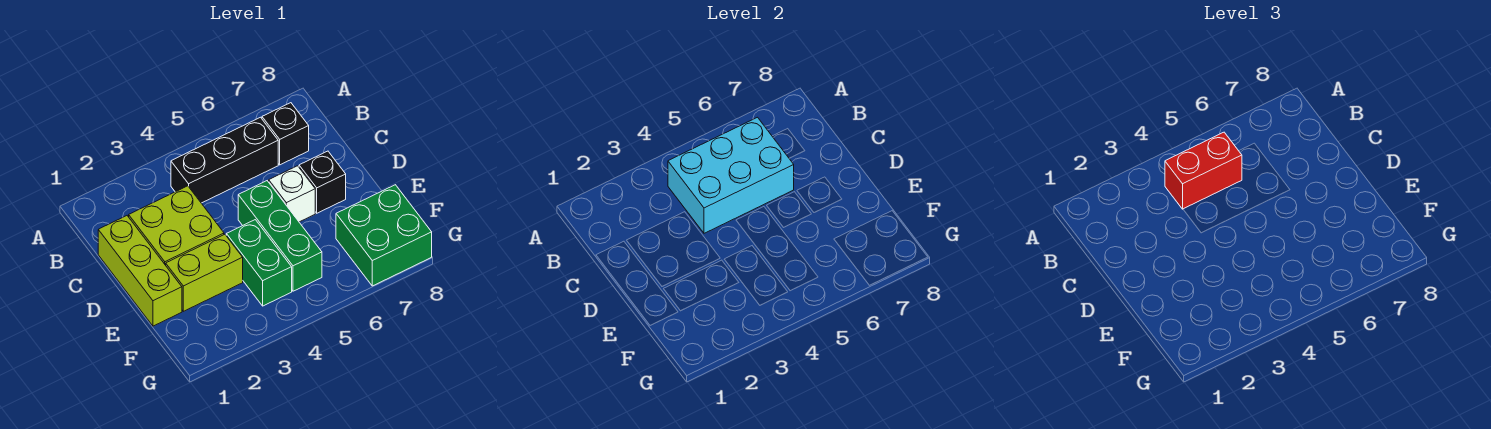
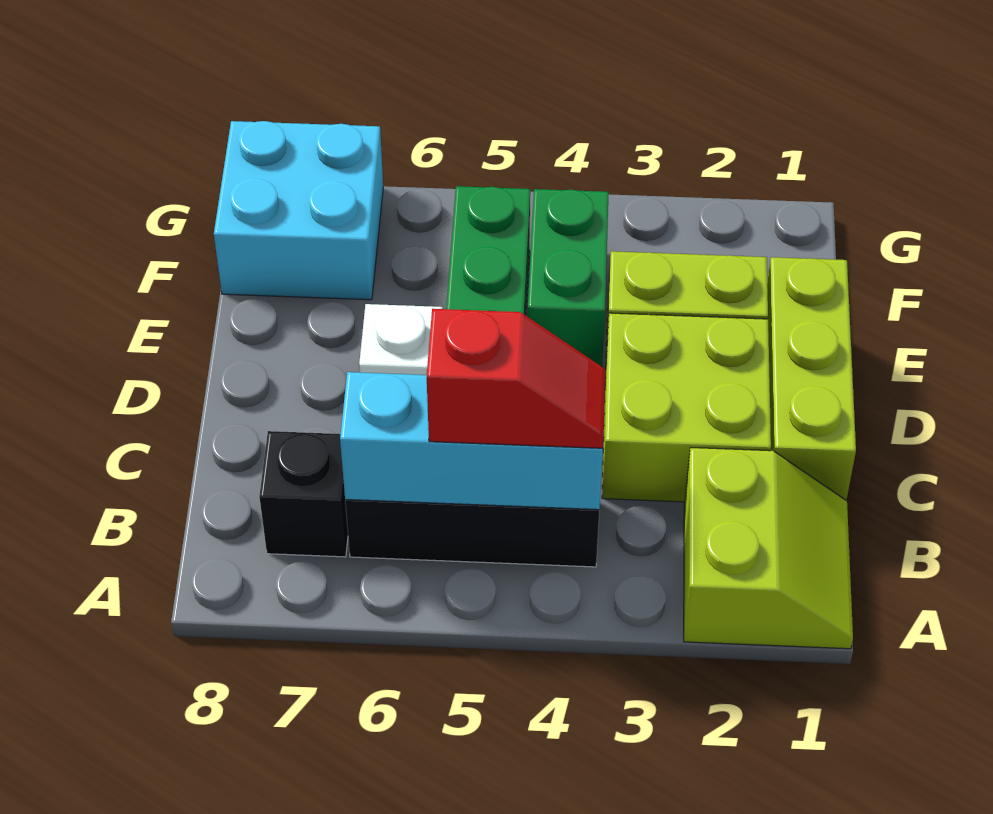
none -> lime slope A1:B2 level 1 top 2
cyan brick B4:C6 level 2 -> cyan brick B4:B6 level 2
red brick B4:B5 level 3 -> red slope B4:B5 level 3 top 5
black brick D7 level 1 -> none
green brick F7:G8 level 1 -> cyan brick F7:G8 level 1

